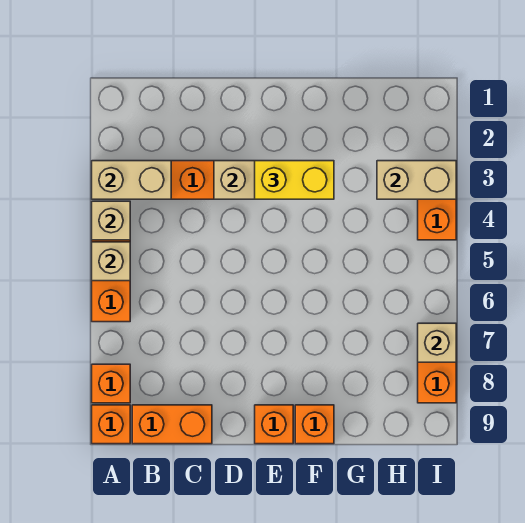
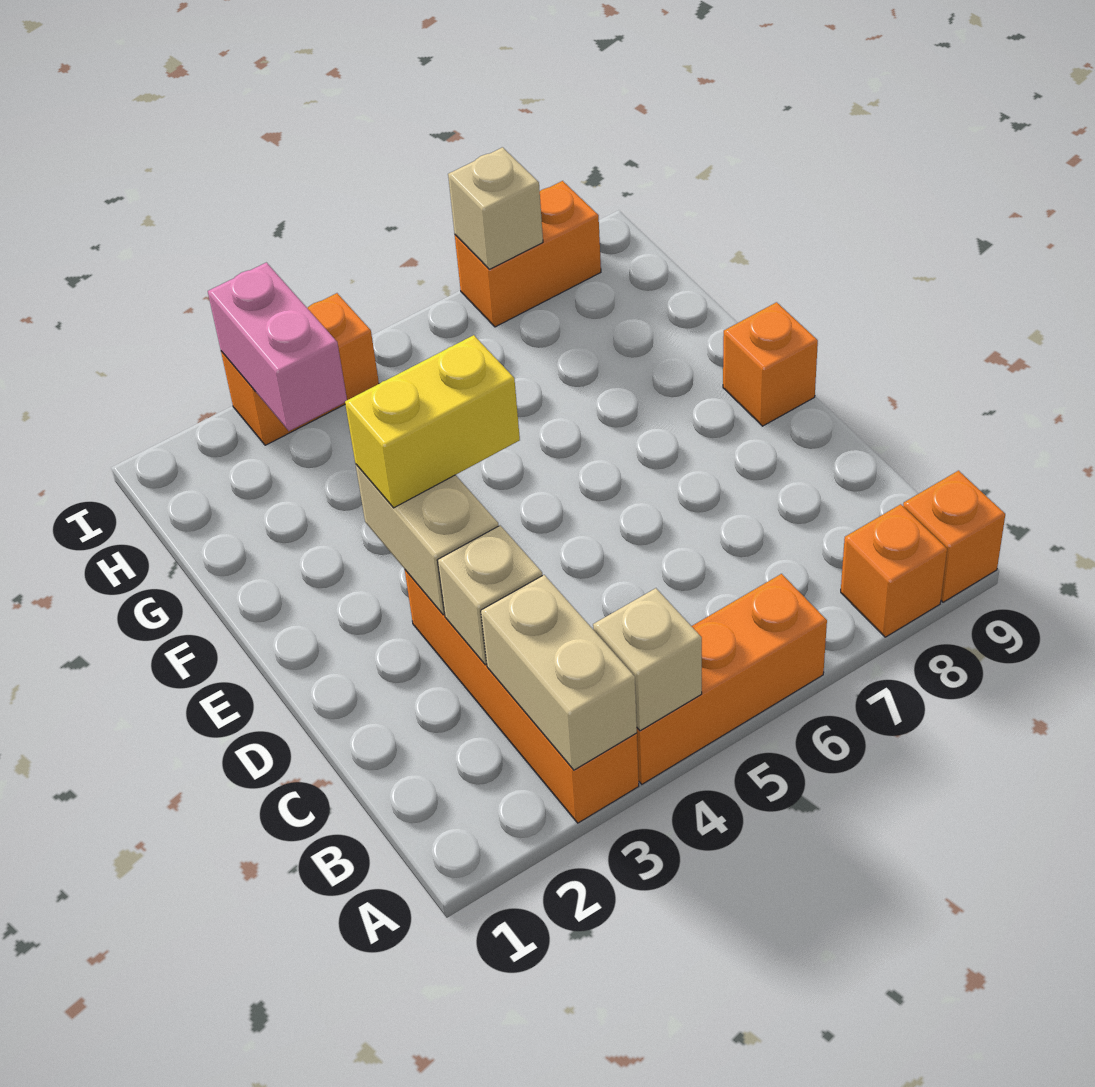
tan brick A5 level 2 -> tan brick C3 level 2
orange brick B9:C9 level 1 -> none
yellow brick E3:F3 level 3 -> yellow brick E3:E4 level 3
orange brick F9 level 1 -> none
tan brick H3:I3 level 2 -> pink brick H3:I3 level 2

